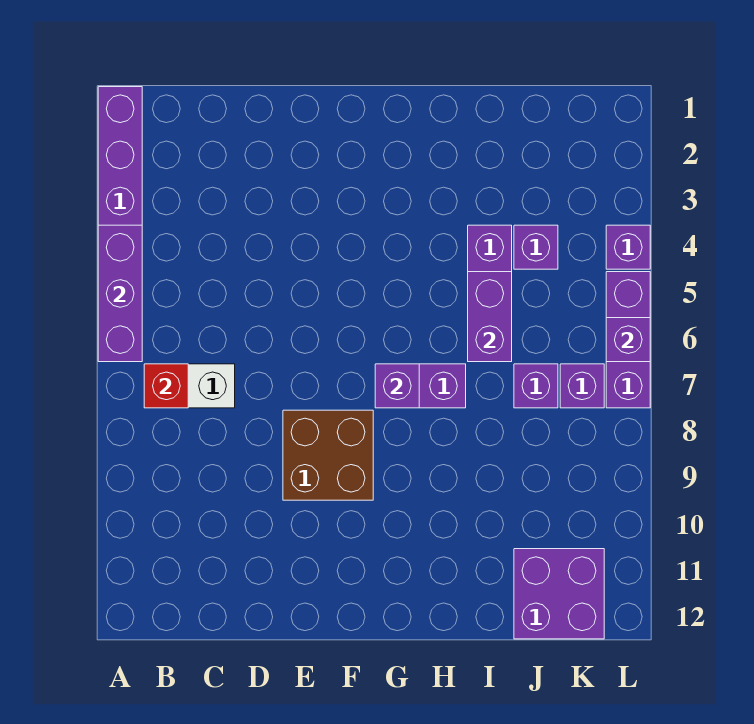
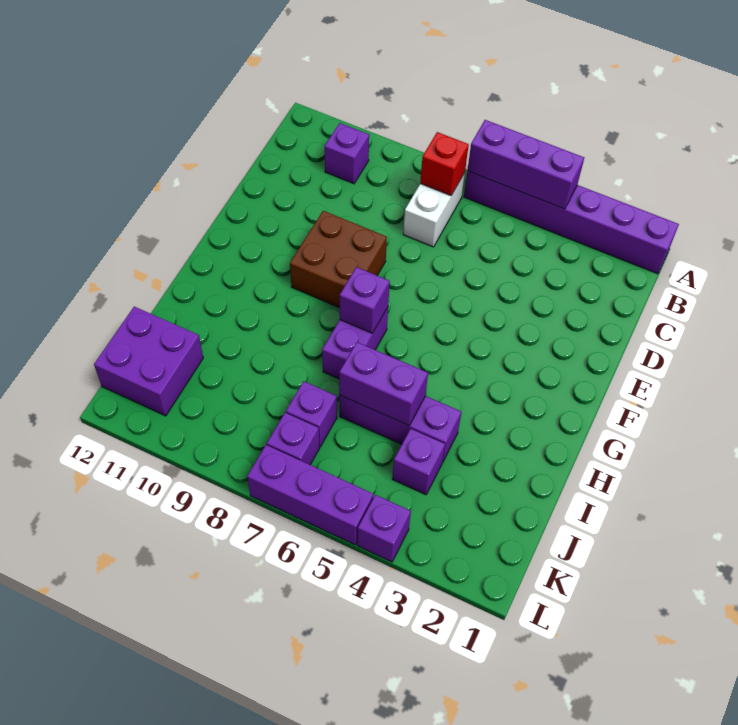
purple brick L6 level 2 -> purple brick B10 level 1

